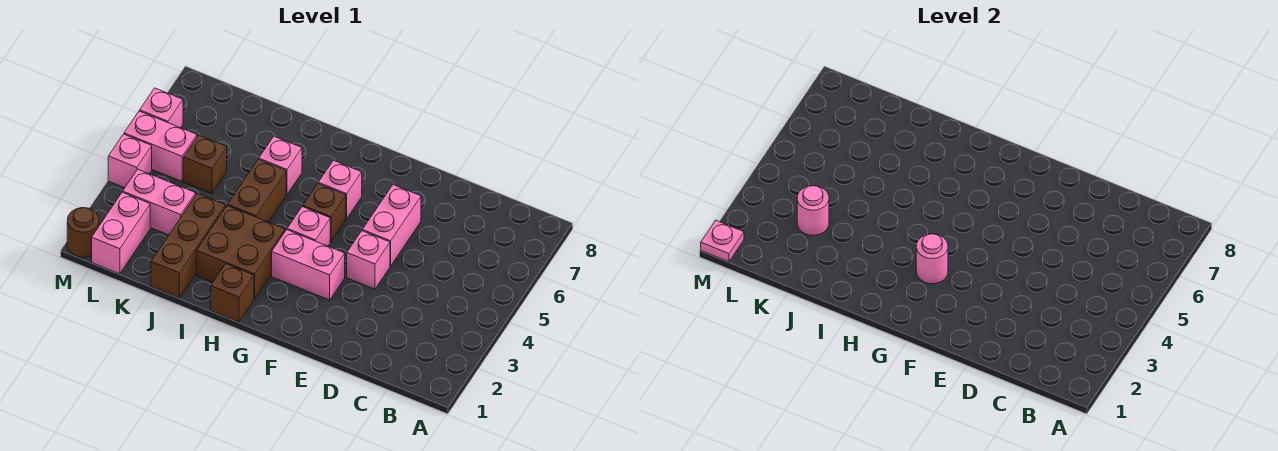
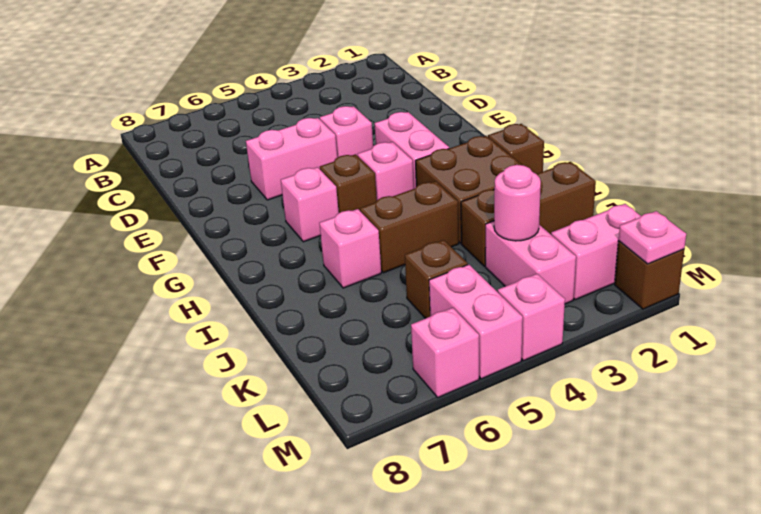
pink round brick G3 level 2 -> none
brown round brick M1 level 1 -> brown brick M1 level 1

